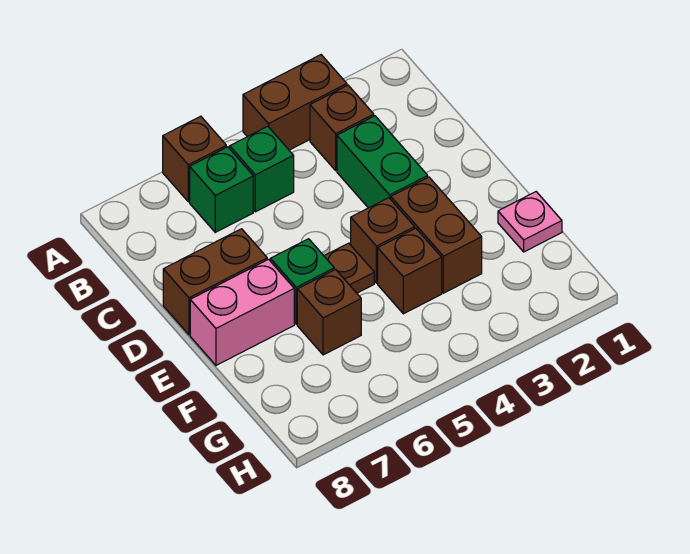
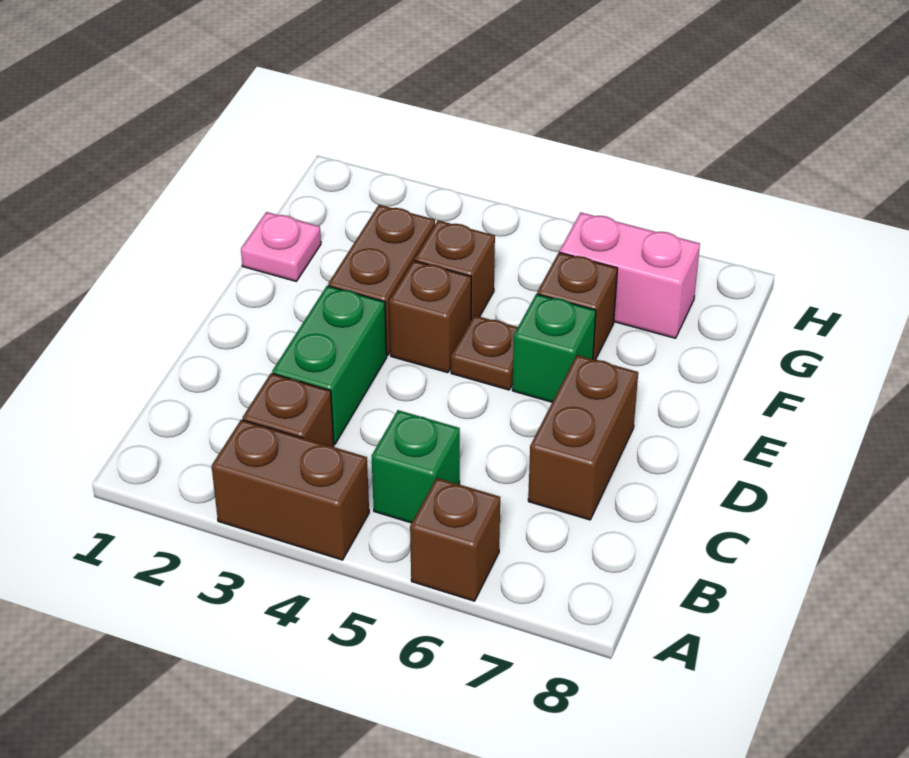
green brick B6 level 1 -> none
brown brick D7:D8 level 1 -> brown brick C7:D7 level 1
pink brick E7:E8 level 1 -> pink brick G6:G7 level 1

